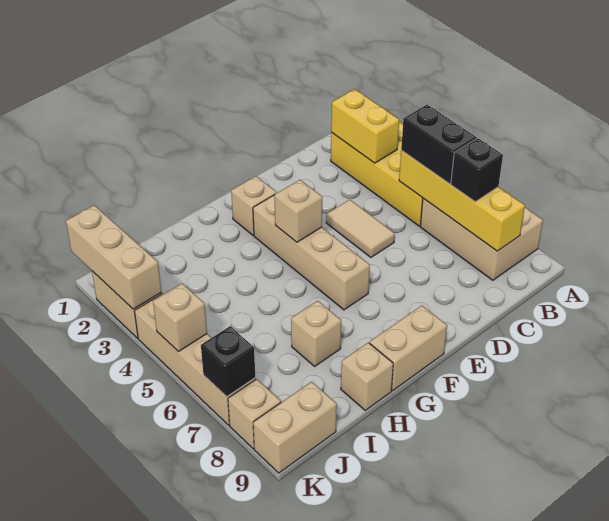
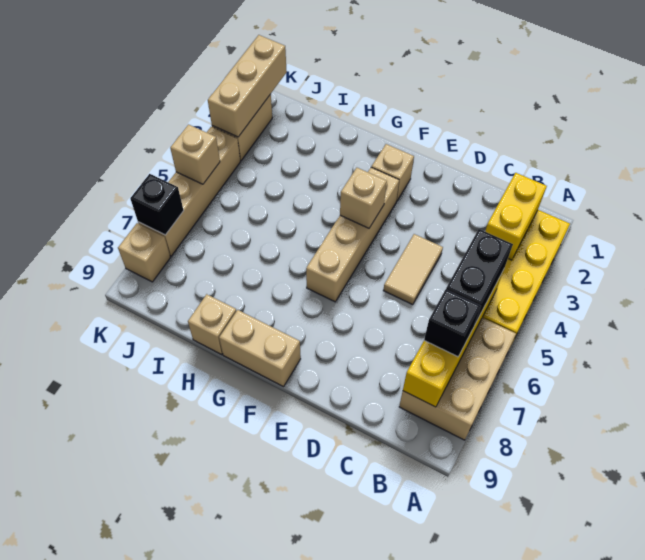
tan brick H7 level 1 -> none
tan brick J9:K9 level 1 -> none

